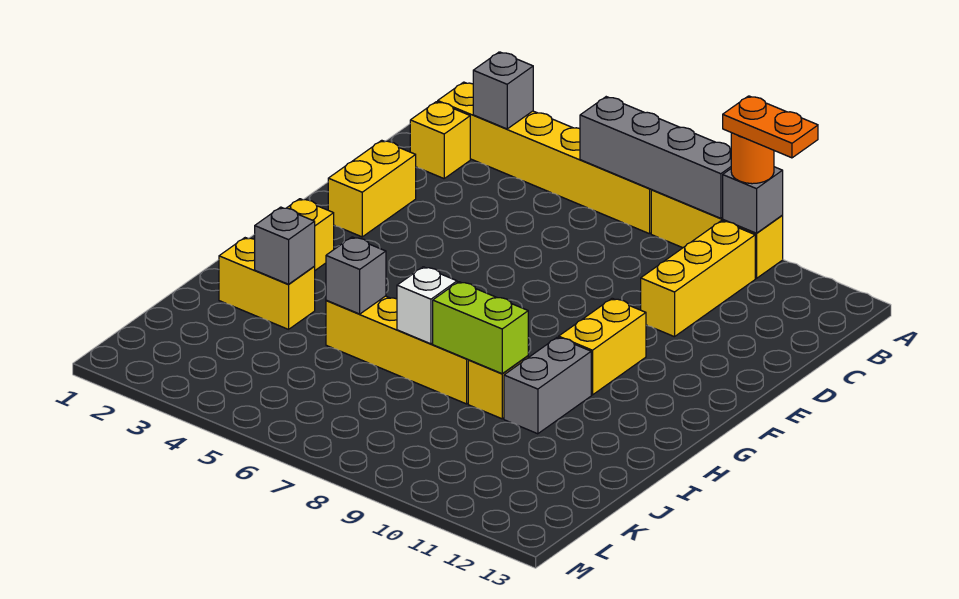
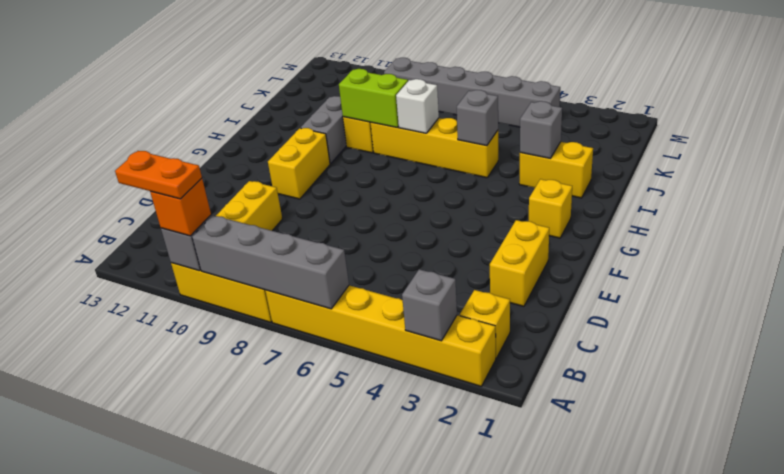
orange round brick A10 level 3 -> orange brick A10 level 3
none -> grey brick L4:L9 level 1

